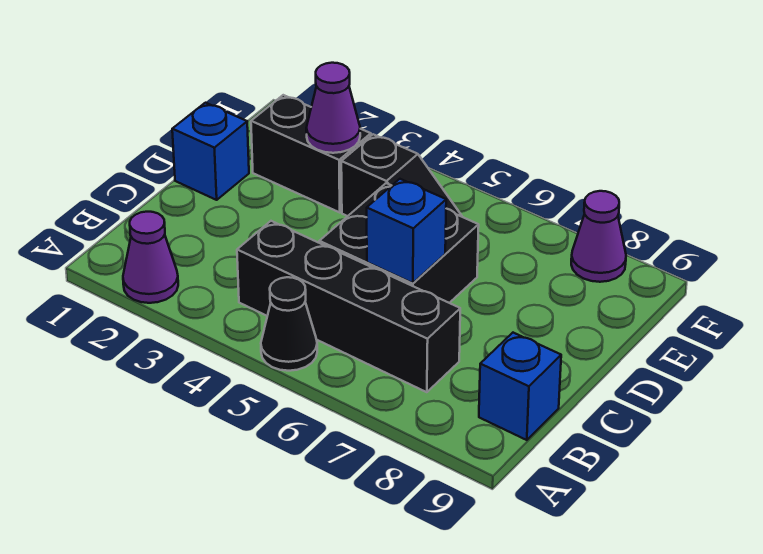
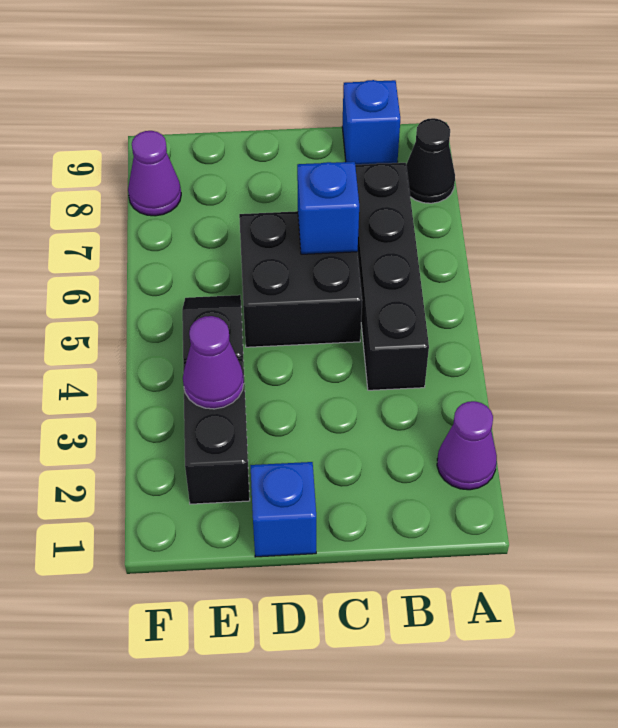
black cone A5 level 1 -> black cone A8 level 1

